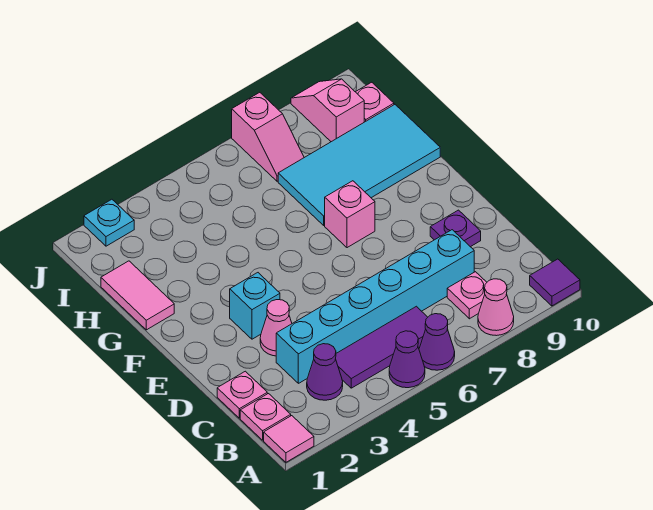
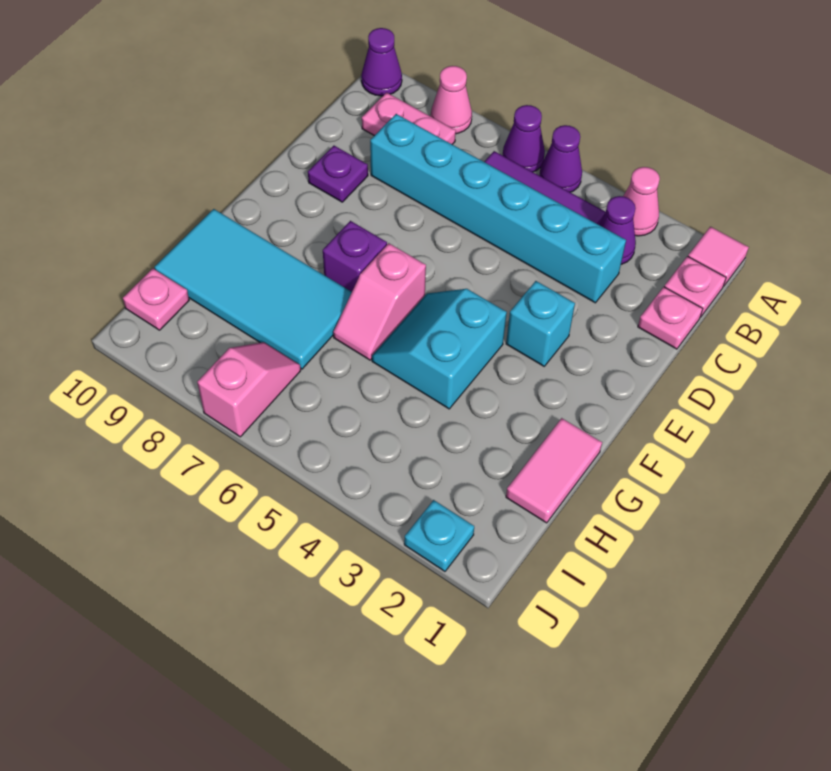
purple tile A10 level 1 -> purple cone A10 level 1
pink plate B8 level 1 -> pink plate B8:B9 level 1
pink cone D3 level 1 -> pink cone A3 level 1
none -> cyan slope F4:G5 level 1 top 4
pink brick F7 level 1 -> purple brick F7 level 1
pink slope I9:J9 level 1 top I -> pink slope F6:G6 level 1 top F

